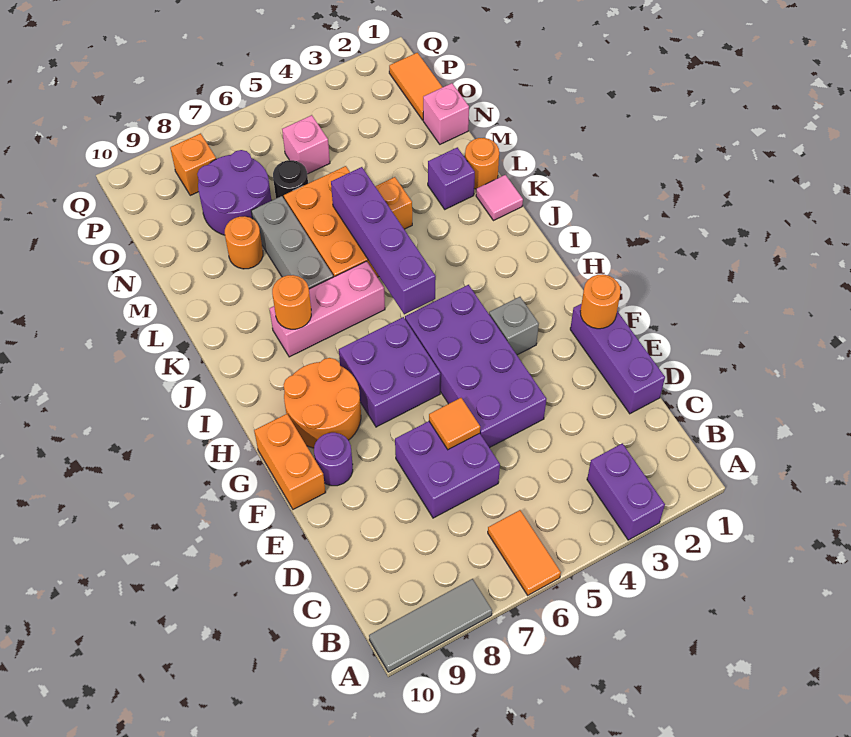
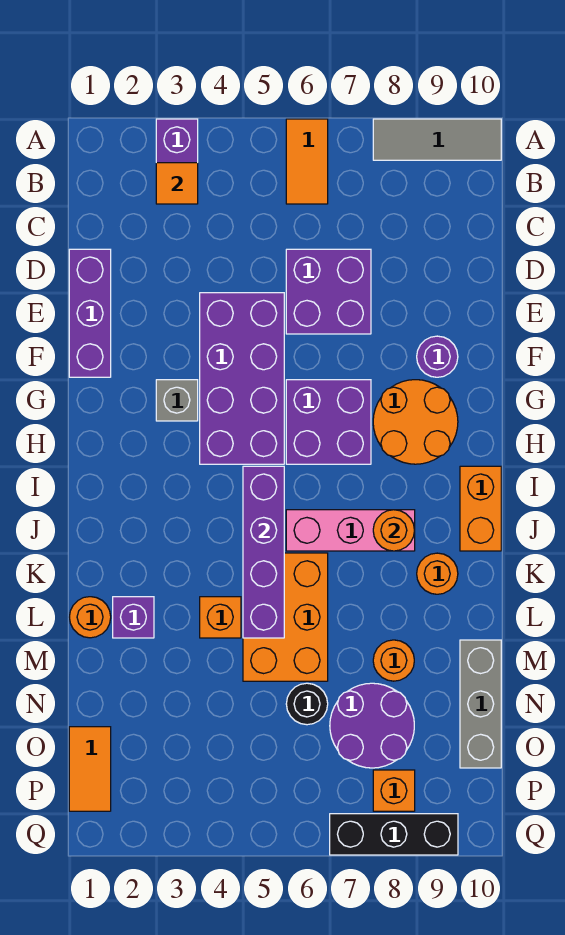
orange tile E6 level 2 -> orange tile B3 level 2
orange round brick F1 level 2 -> orange round brick K9 level 1
orange brick F10:G10 level 1 -> orange brick I10:J10 level 1
pink tile K1 level 1 -> none
grey brick K7:M7 level 1 -> grey brick M10:O10 level 1
pink brick N1 level 1 -> none
pink brick O5 level 1 -> none
none -> black brick Q7:Q9 level 1

